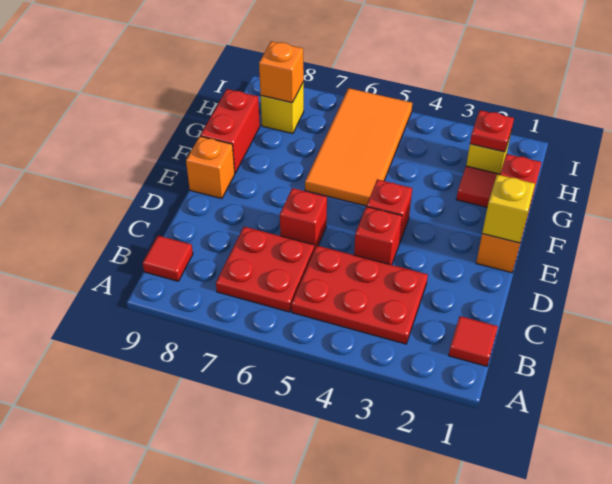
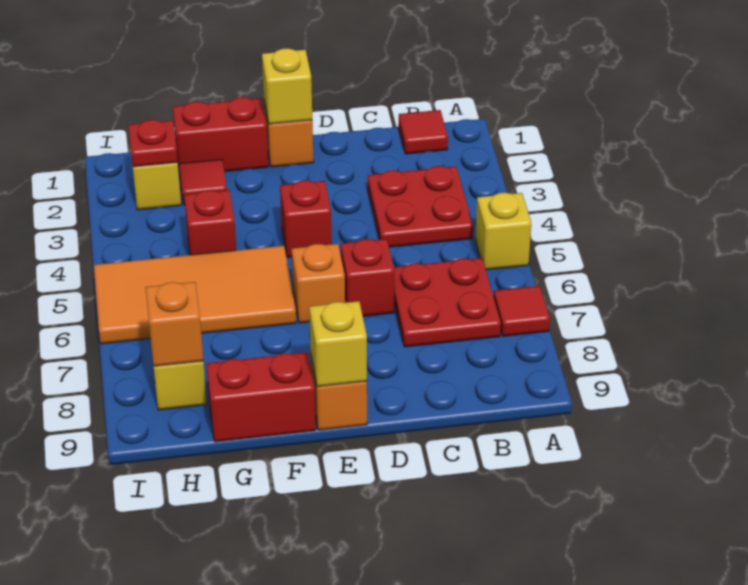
none -> yellow brick A5 level 1
red plate B3:C5 level 1 -> red plate B3:C4 level 1
red tile B9 level 1 -> red tile A7 level 1
red brick D4 level 1 -> red brick G4 level 1
none -> orange brick E6 level 1
none -> yellow brick E9 level 2

